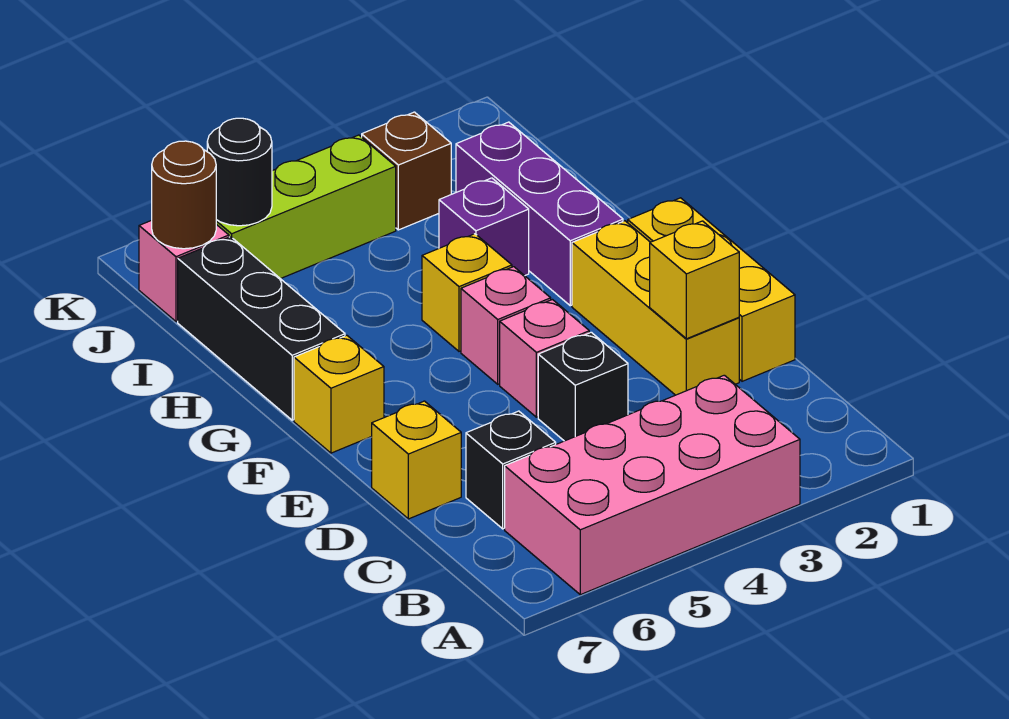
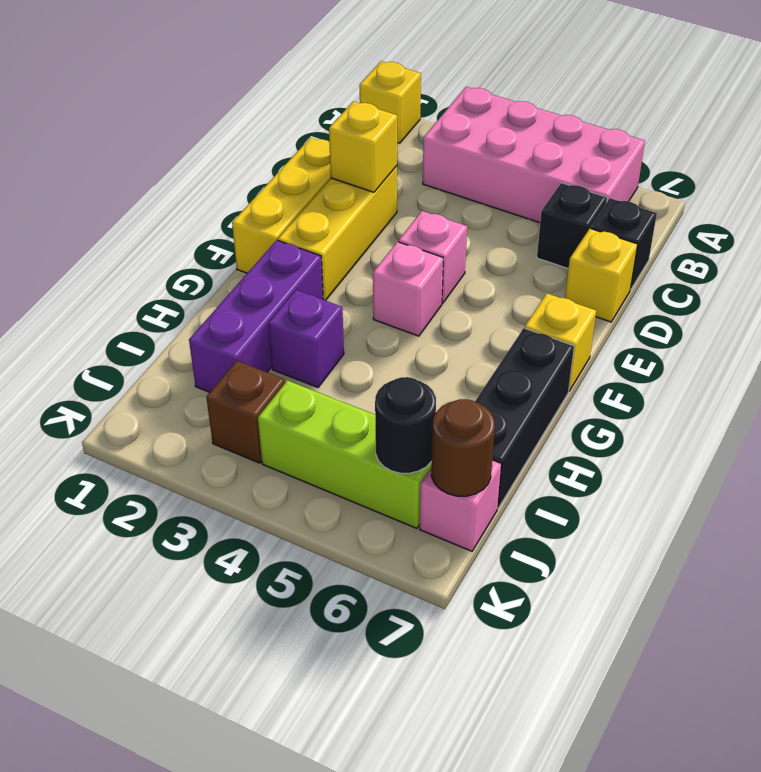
black brick D4 level 1 -> black brick C7 level 1
yellow brick G4 level 1 -> yellow brick A1 level 1

